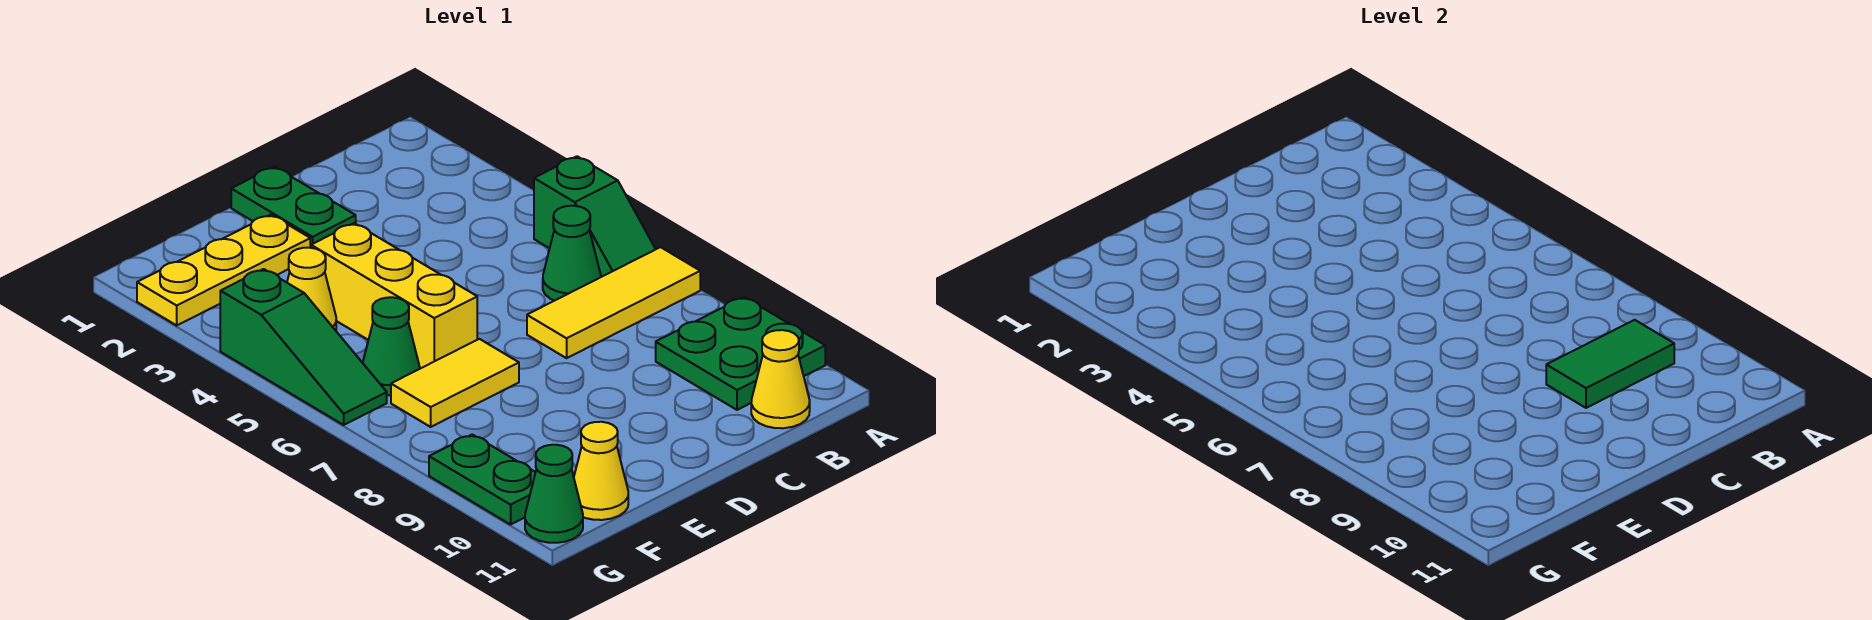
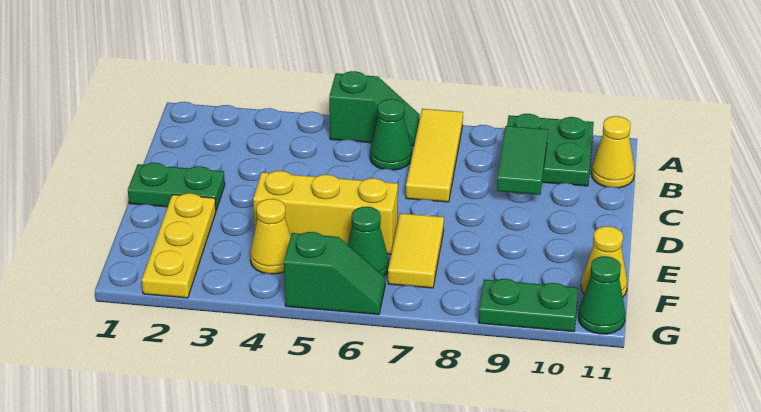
green slope G4:G6 level 1 top 4 -> green slope G5:G6 level 1 top 5

